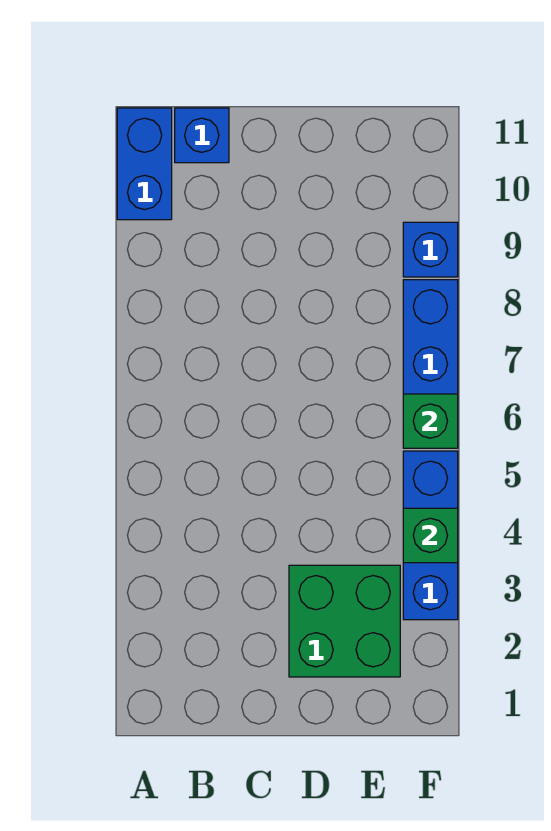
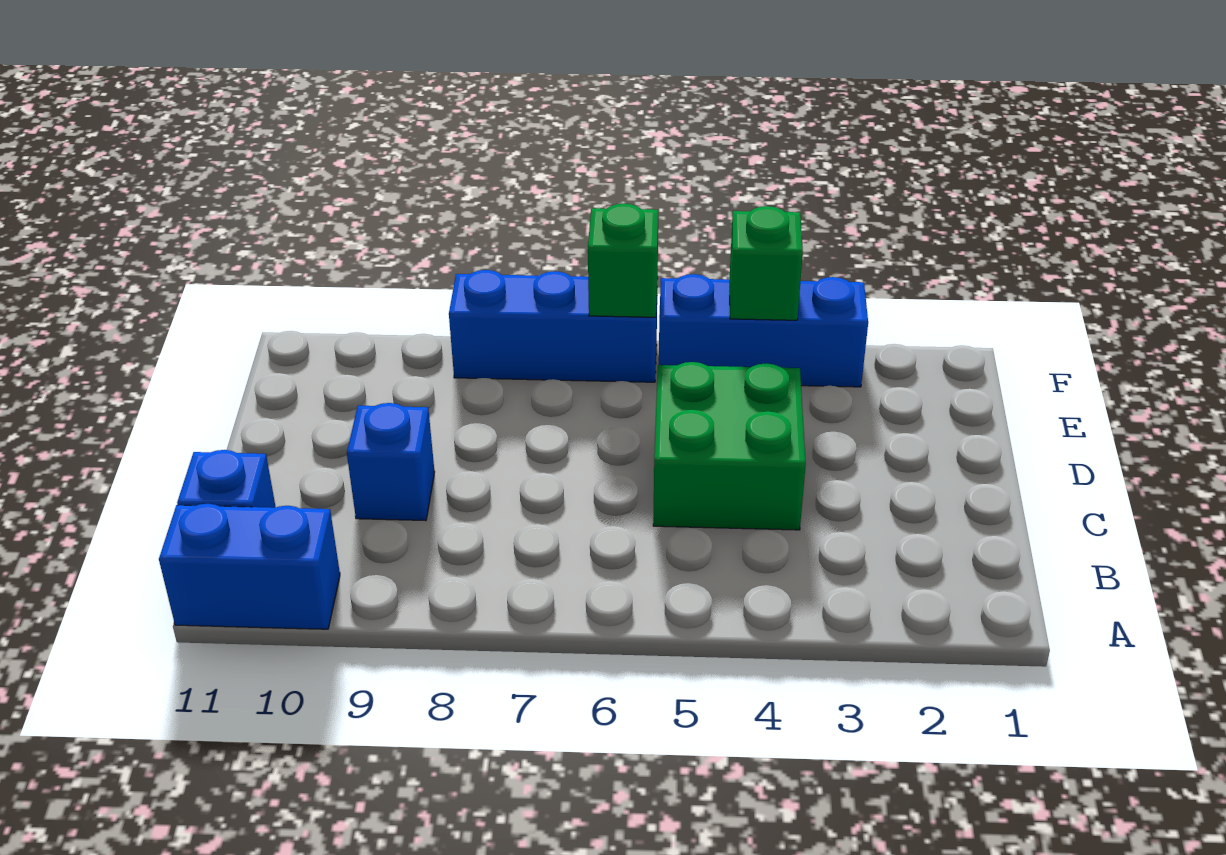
green brick D2:E3 level 1 -> green brick C4:D5 level 1
blue brick F9 level 1 -> blue brick C9 level 1

